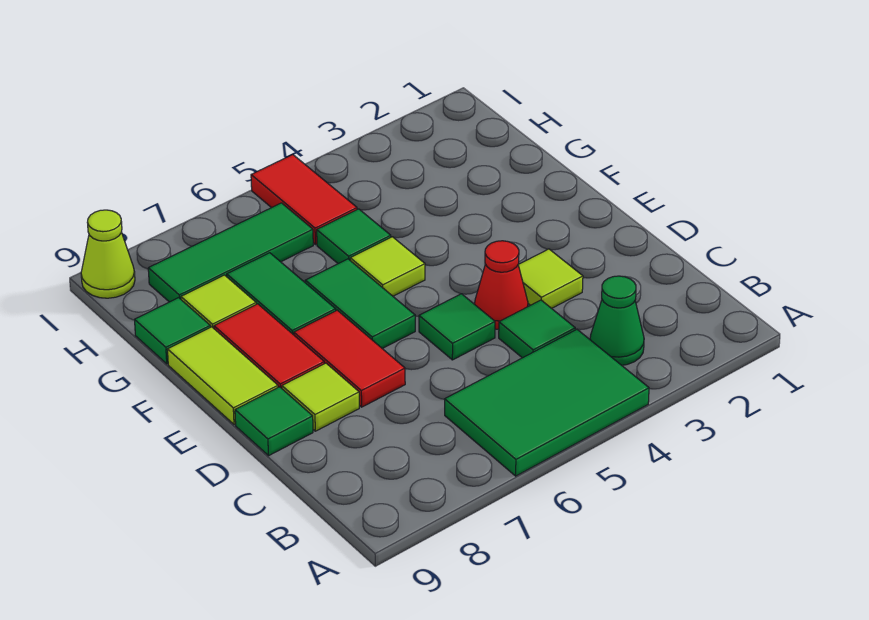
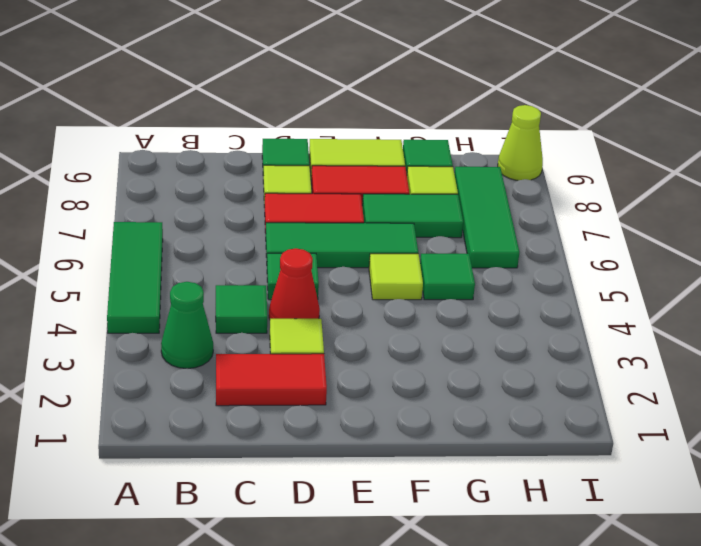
green tile A4:B6 level 1 -> green tile A4:A6 level 1
green tile E6:F6 level 1 -> green tile D6:F6 level 1
red tile H5:I5 level 1 -> red tile C2:D2 level 1

